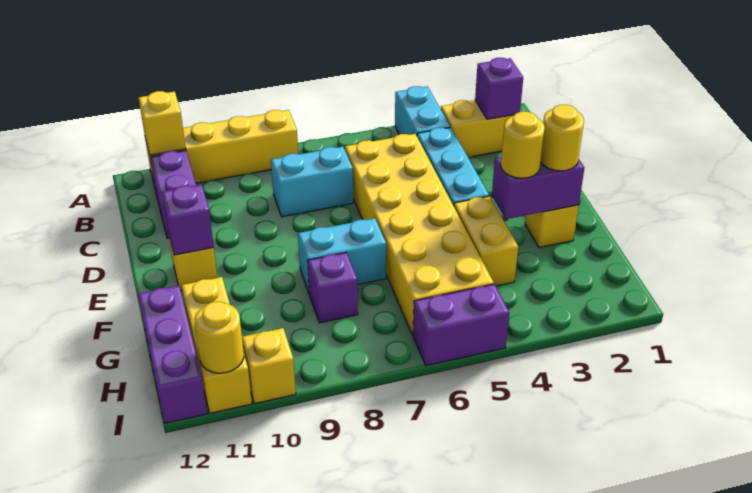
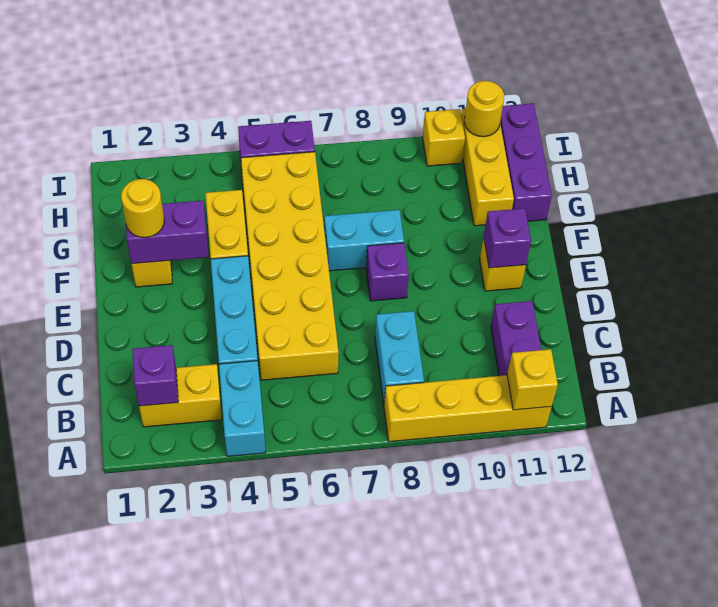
cyan brick C7:C8 level 1 -> cyan brick B8:C8 level 1
yellow round brick F3 level 3 -> none
purple brick G8 level 1 -> purple brick E8 level 1

